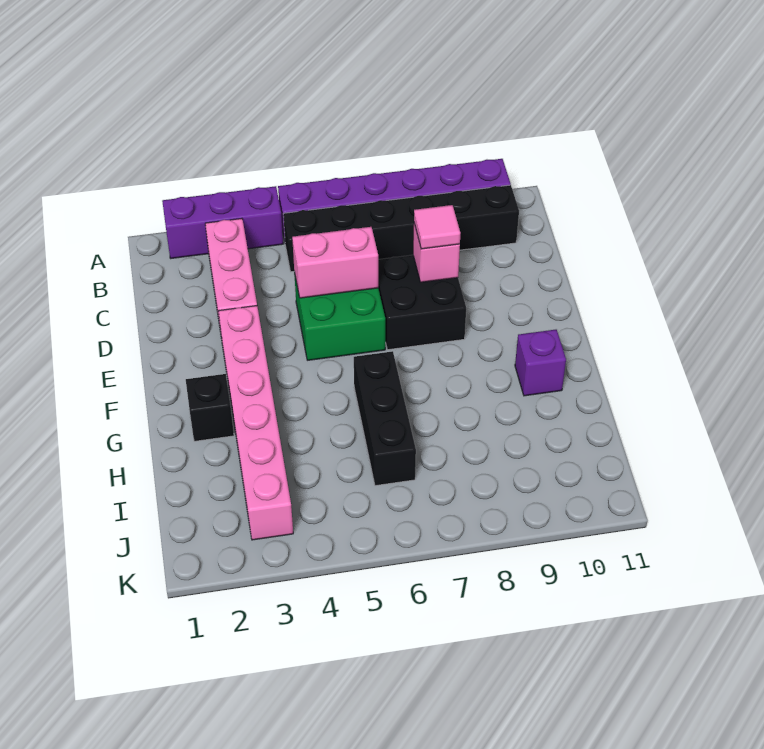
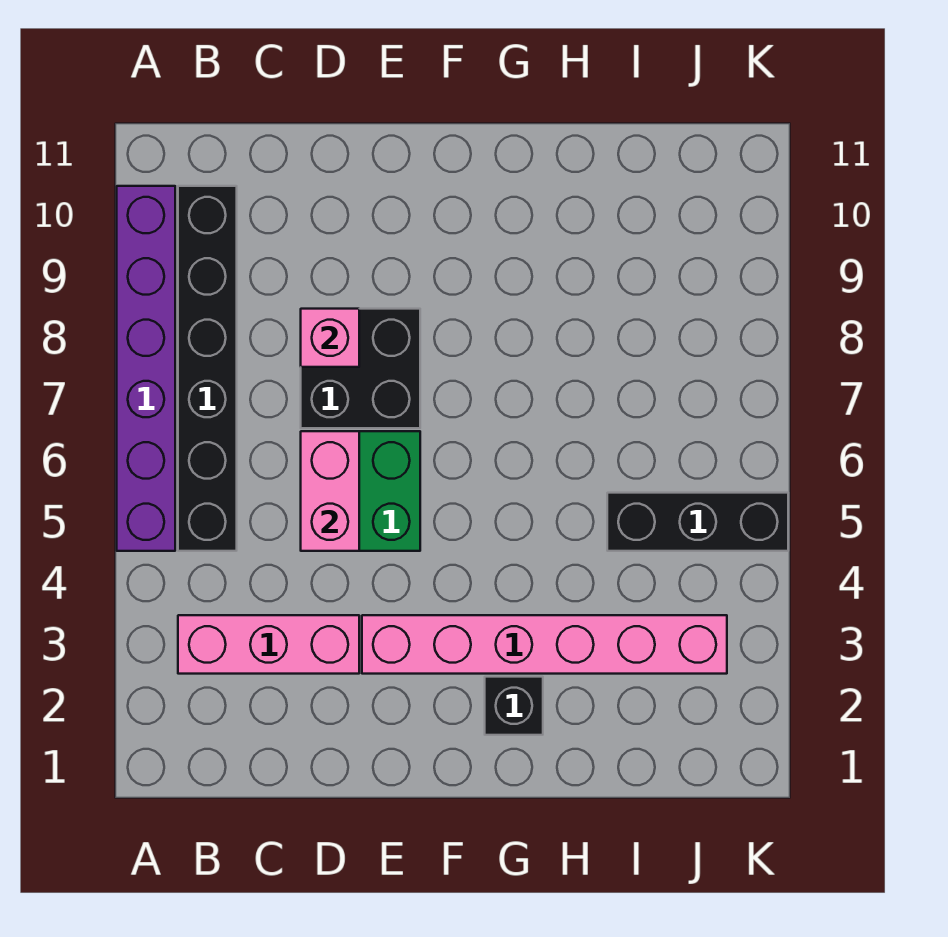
purple brick A2:A4 level 1 -> none
pink tile D8 level 3 -> none
black brick G6:I6 level 1 -> black brick I5:K5 level 1
purple brick G10 level 1 -> none

